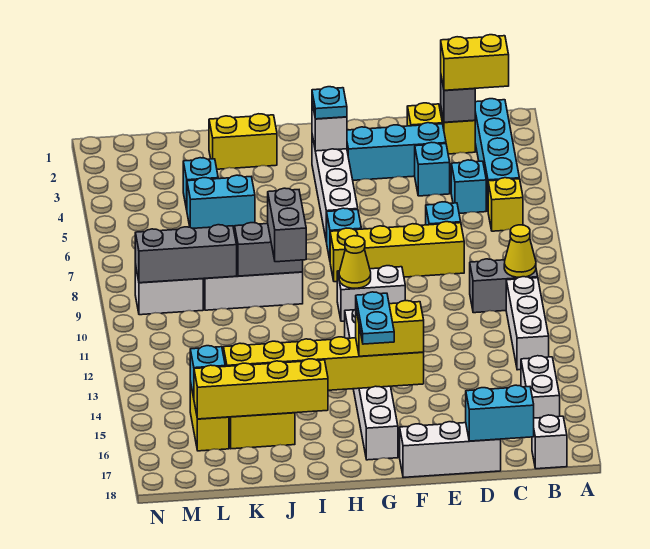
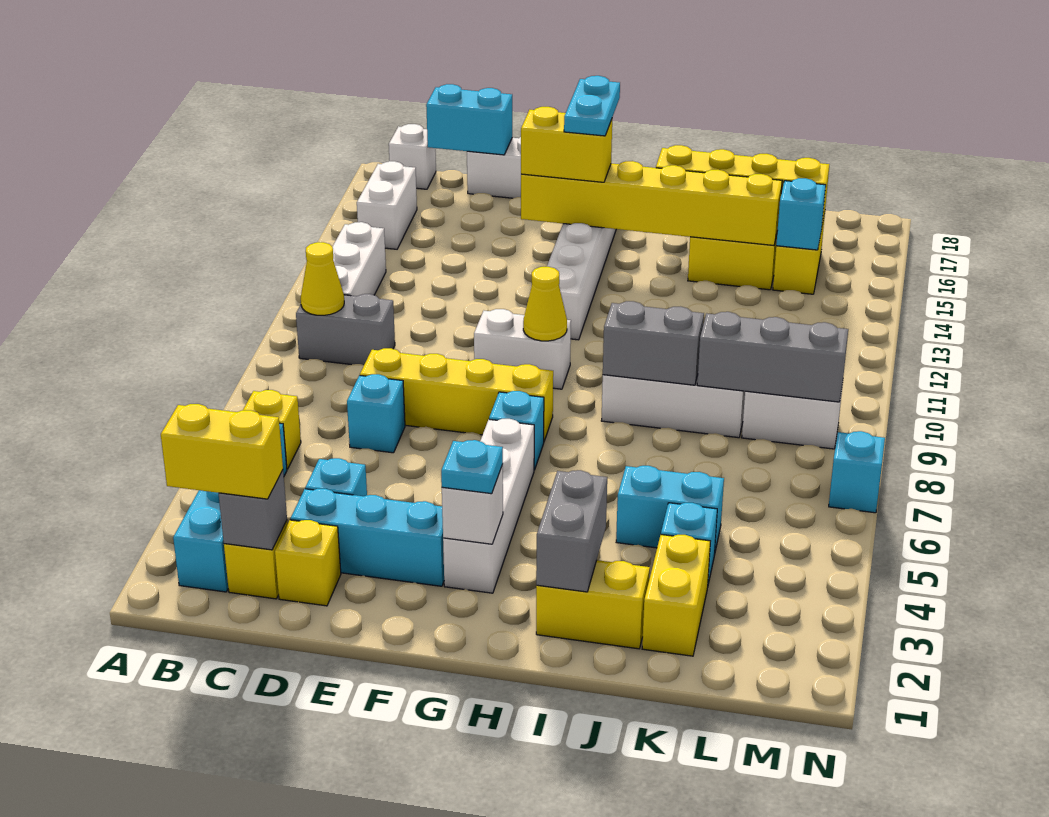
cyan brick C5 level 1 -> cyan brick N7 level 1
grey brick I9:I10 level 3 -> grey brick I2:I3 level 2
none -> yellow brick K2:K3 level 1

